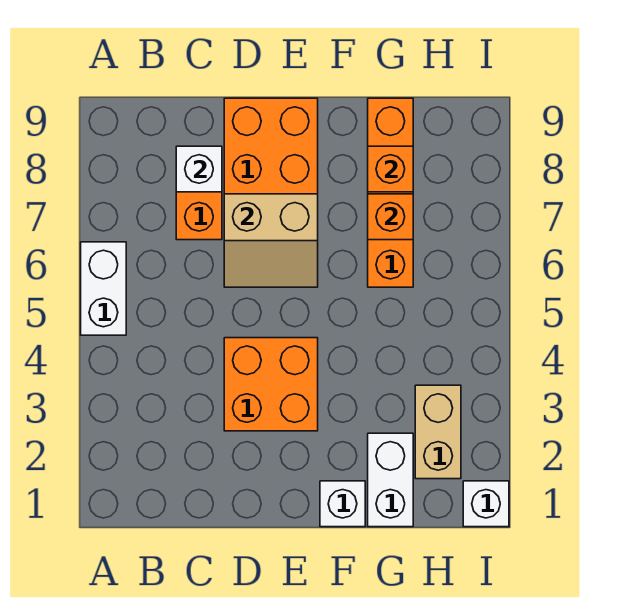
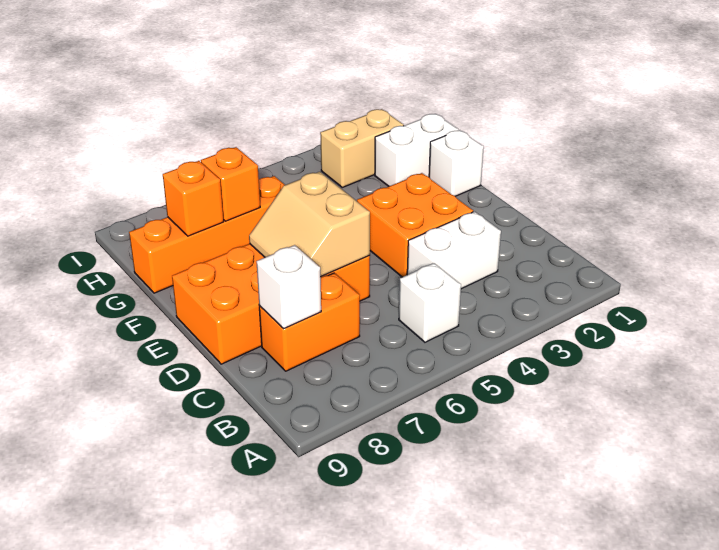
white brick A5:A6 level 1 -> white brick C3:C4 level 1
tan slope D6:E7 level 2 top 7 -> tan slope D6:E7 level 2 top 6
white brick I1 level 1 -> white brick B5 level 1

